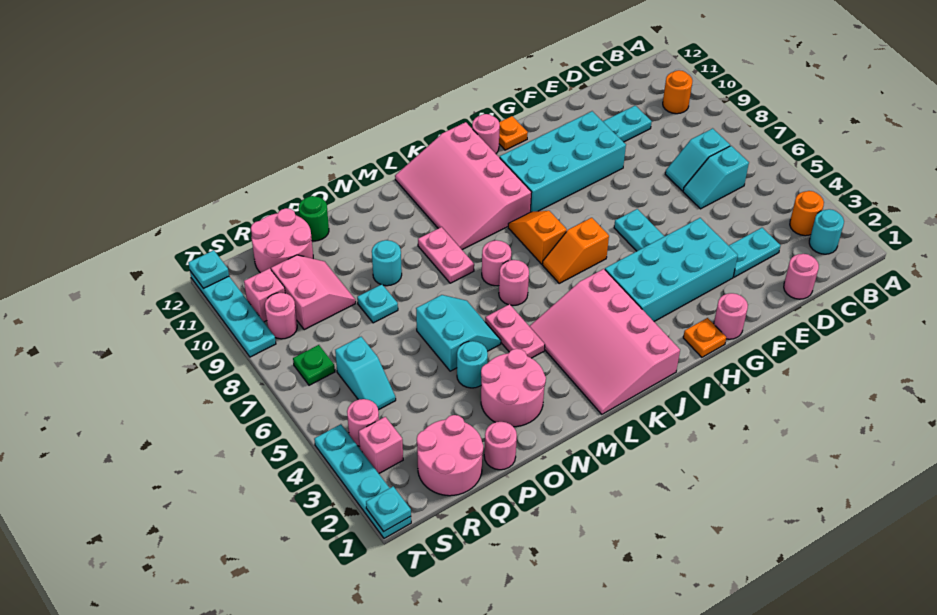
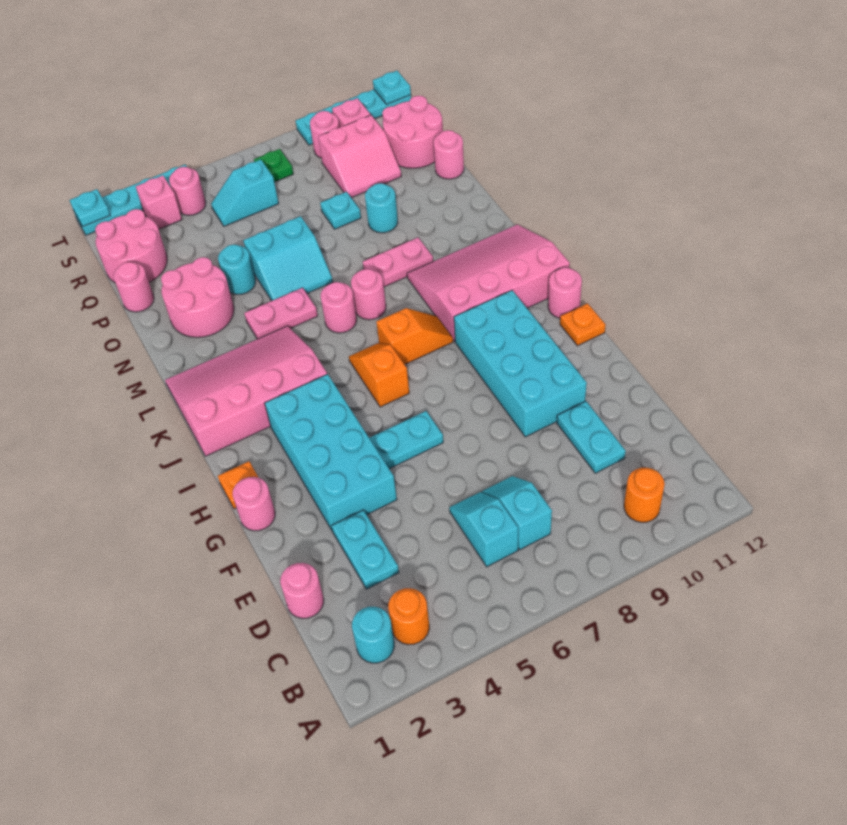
green round brick P12 level 1 -> pink round brick P12 level 1

